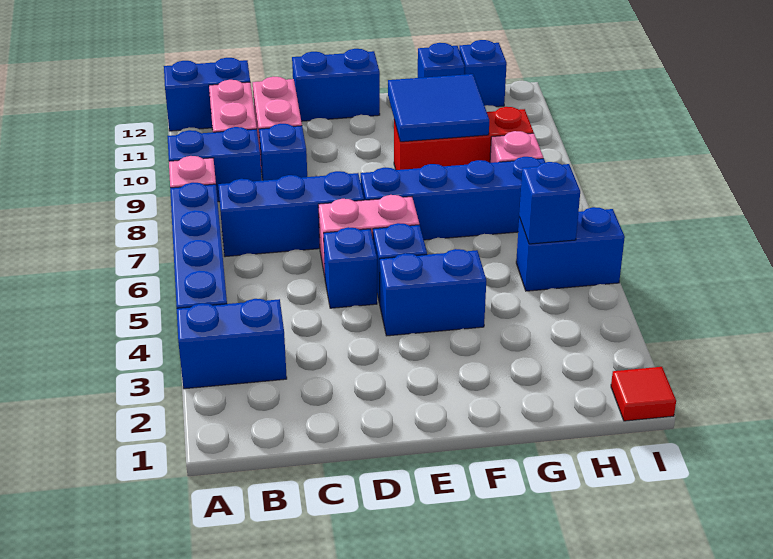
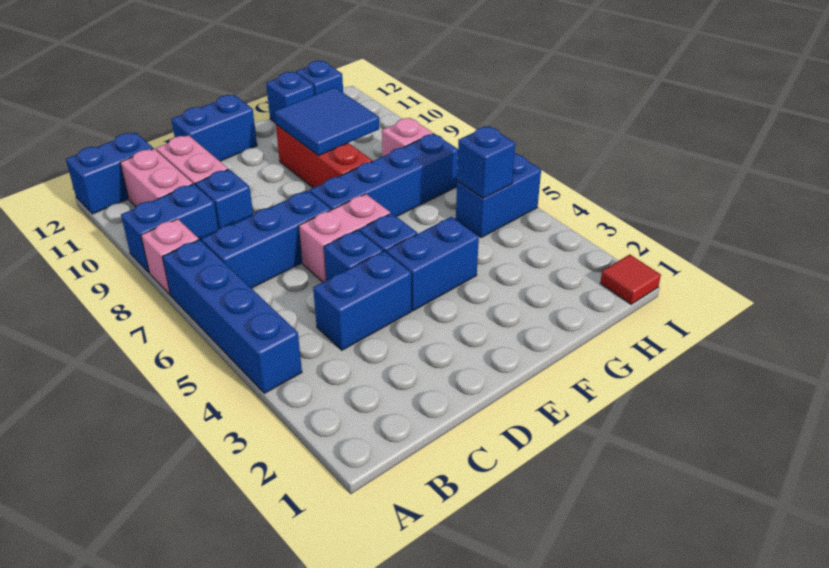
blue brick A3:B3 level 1 -> blue brick C4:D4 level 1
red brick F9:H9 level 1 -> red brick F8:F10 level 1

